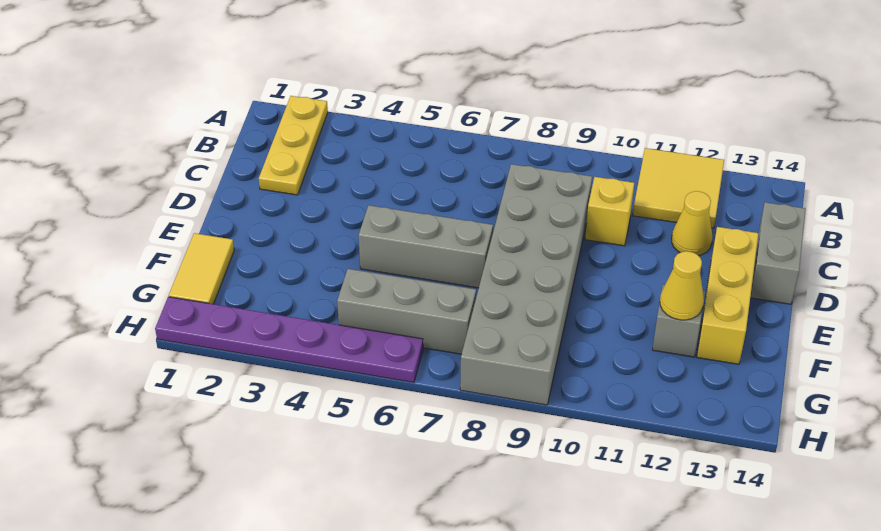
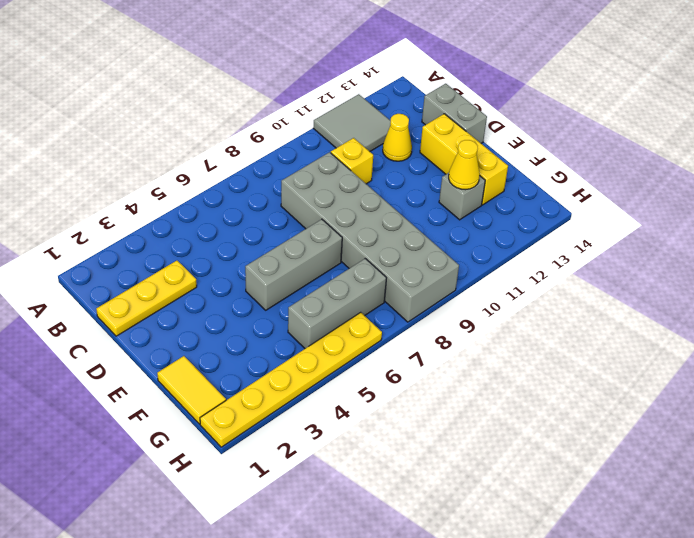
yellow plate A2:C2 level 1 -> yellow plate C1:C3 level 1
yellow tile A11:B12 level 1 -> grey tile A11:B12 level 1
purple plate H1:H6 level 1 -> yellow plate H1:H6 level 1

